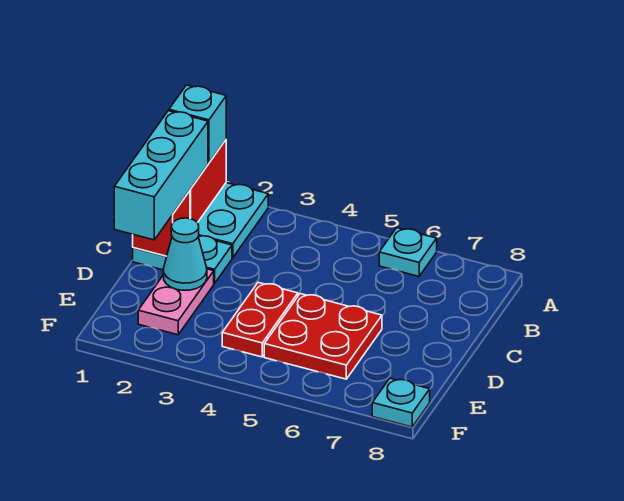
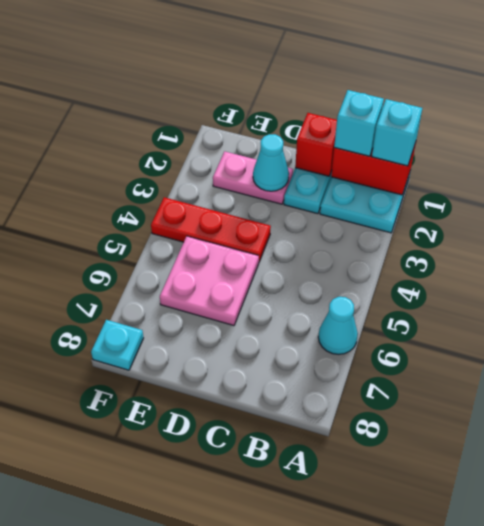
cyan plate A6 level 1 -> cyan cone A6 level 1
cyan brick B1:D1 level 3 -> cyan brick B1 level 3
red plate D4:E4 level 1 -> red plate D4:F4 level 1
red plate D5:E6 level 1 -> pink plate D5:E6 level 1

